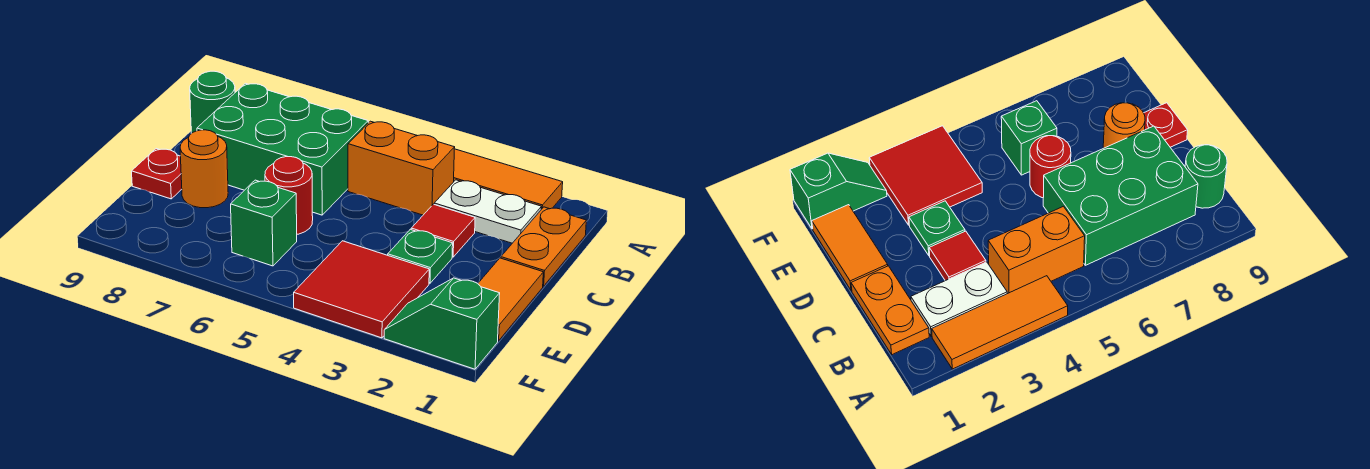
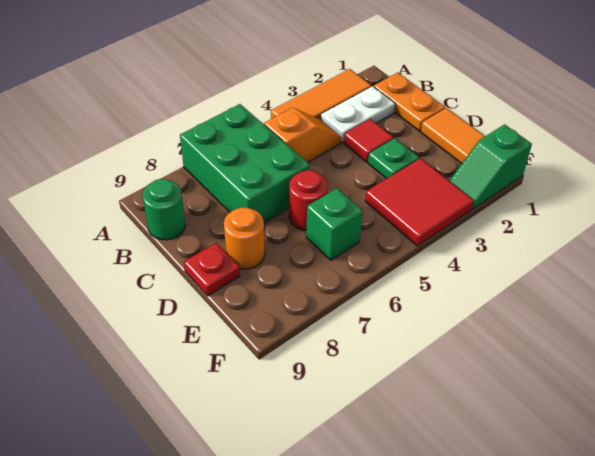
orange brick B4:B5 level 1 -> orange slope B4:B5 level 1 top 5
green brick B6:C8 level 1 -> green brick A6:C7 level 1

